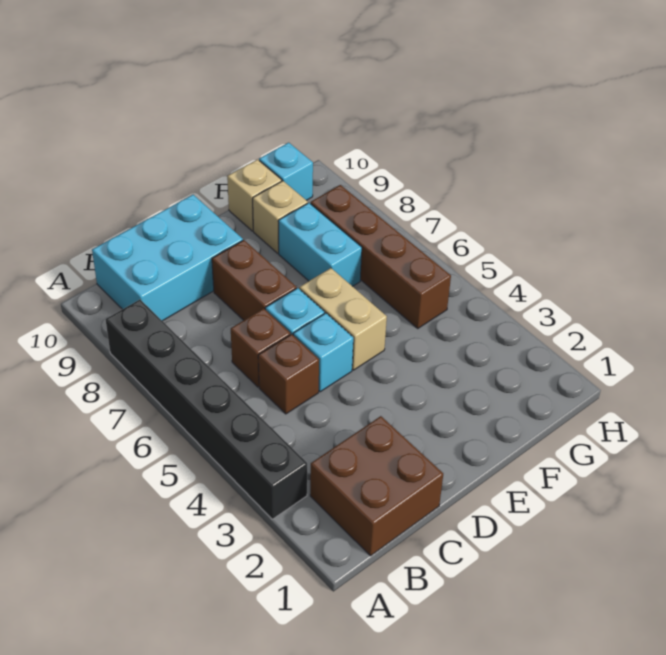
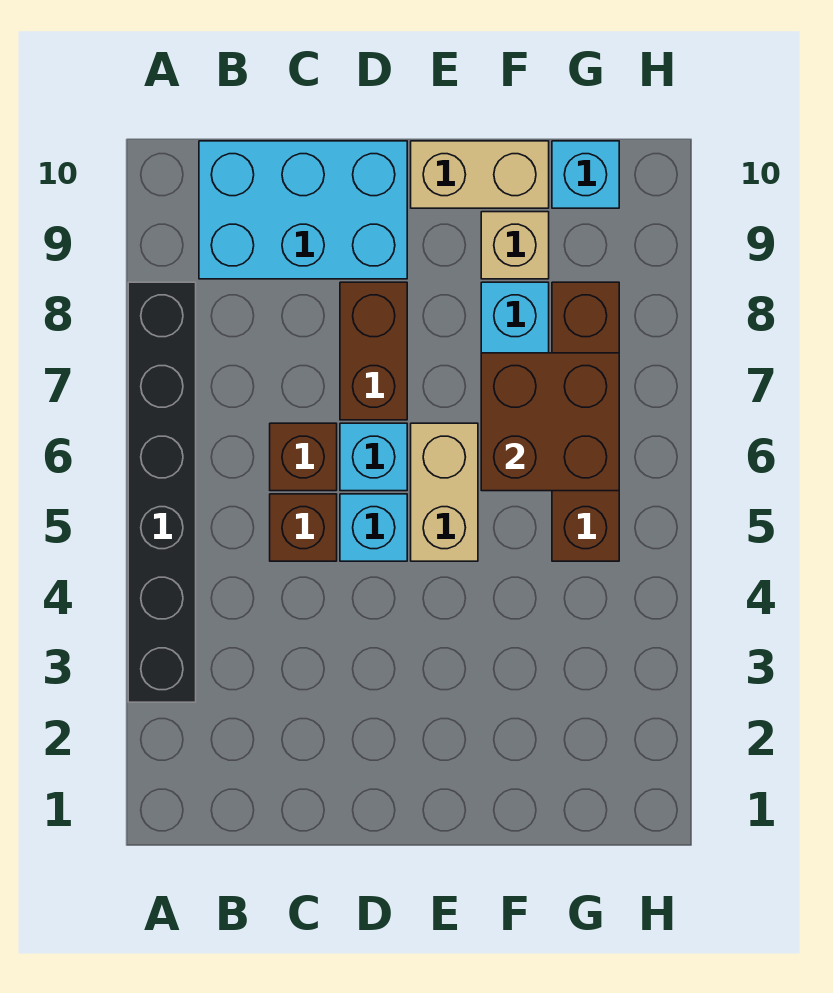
brown brick B1:C2 level 1 -> brown brick F6:G7 level 2
tan brick F10 level 1 -> tan brick E10:F10 level 1

